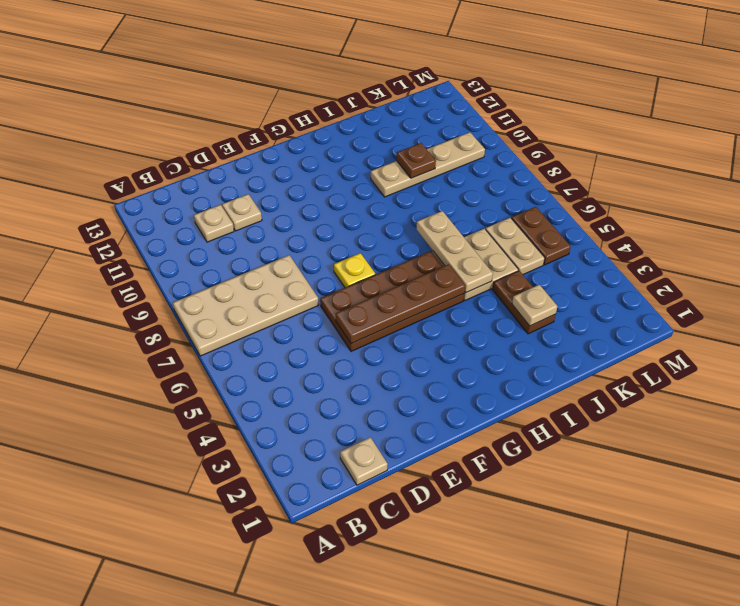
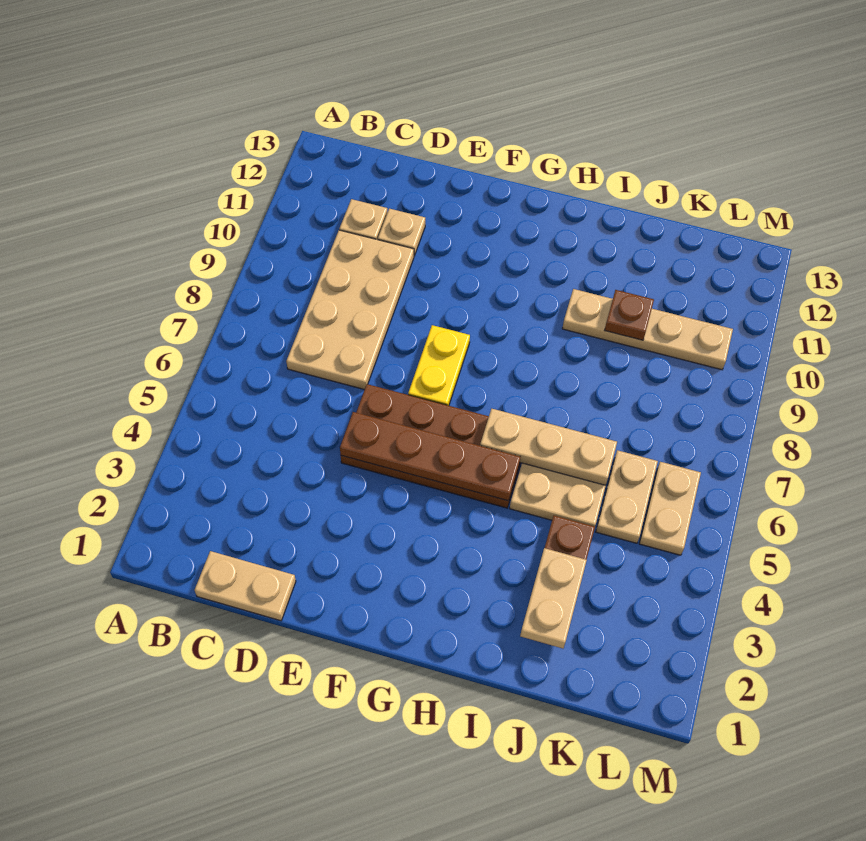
tan plate A7:D8 level 1 -> tan plate C7:D10 level 1
tan plate C1 level 1 -> tan plate C1:D1 level 1
yellow plate F7 level 1 -> yellow plate F7:F8 level 1
tan plate I5:I7 level 2 -> tan plate H6:J6 level 2
tan plate J3 level 2 -> tan plate J2:J3 level 2
brown plate L5:L6 level 1 -> tan plate L5:L6 level 1

